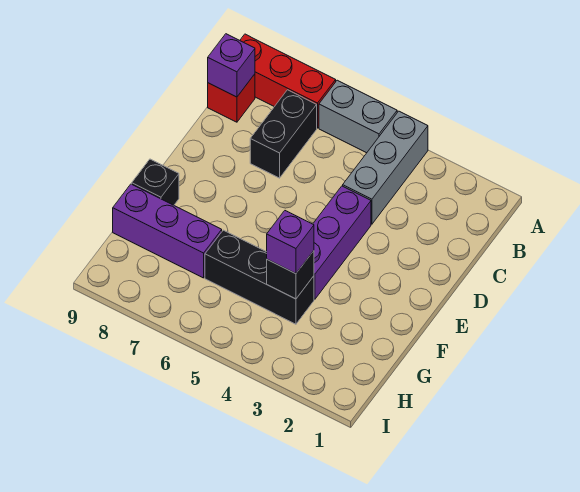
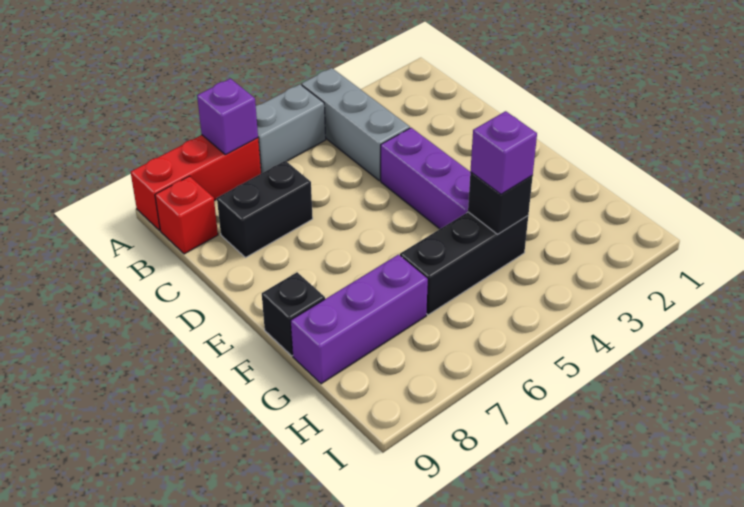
black brick B7:C7 level 1 -> black brick C7:C8 level 1
purple brick B9 level 2 -> purple brick A7 level 2

